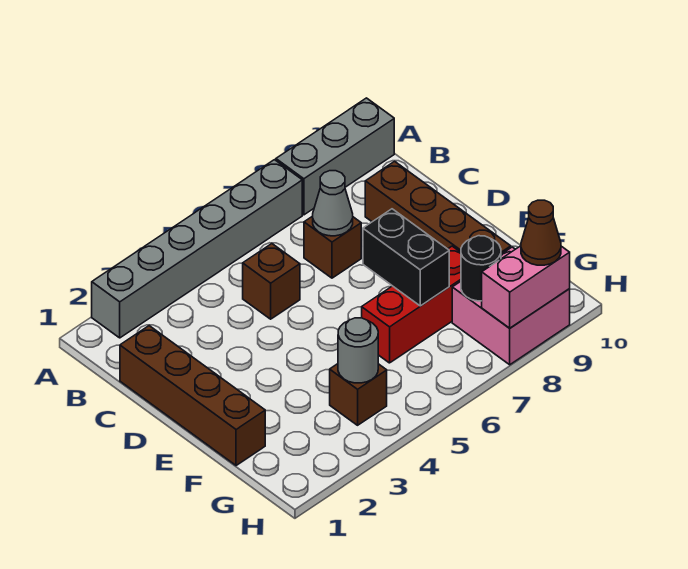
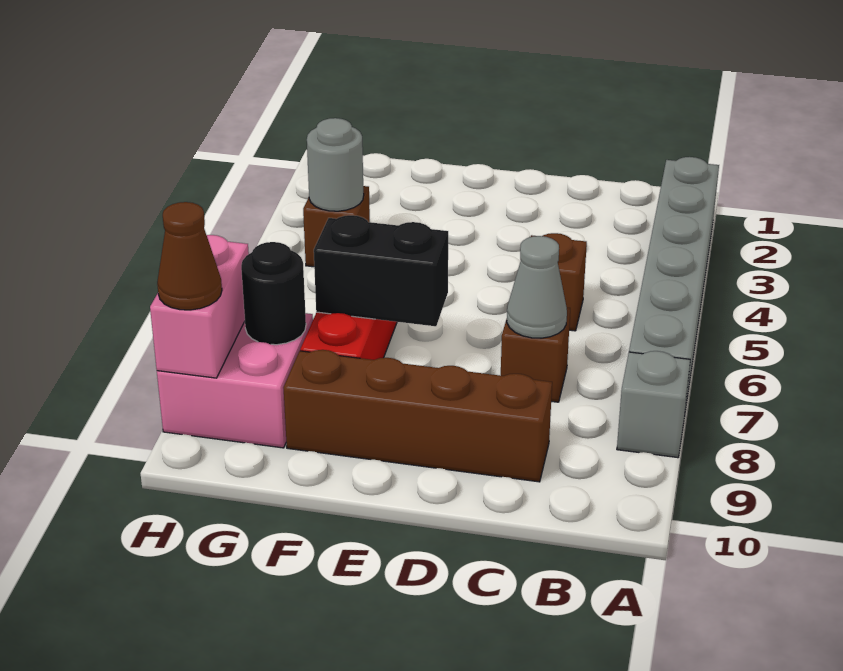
grey brick A8:A10 level 1 -> grey brick A8 level 1
brown brick C1:F1 level 1 -> none

